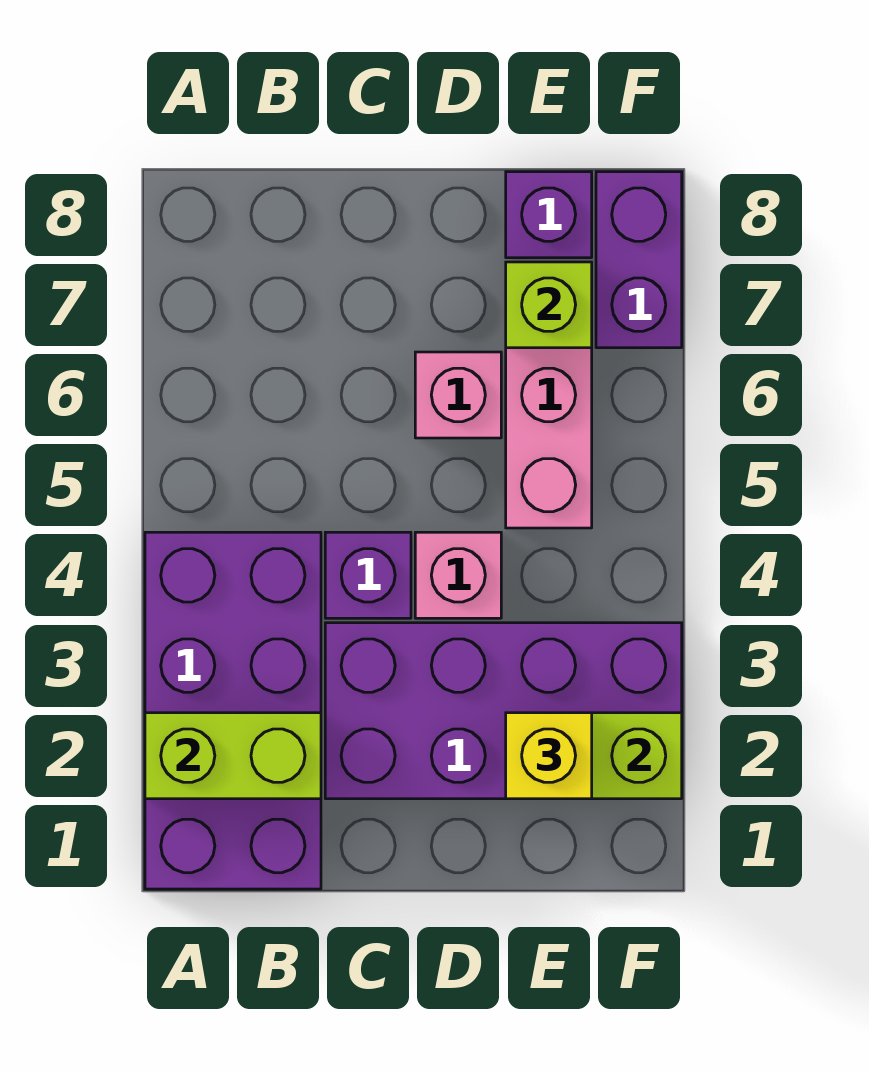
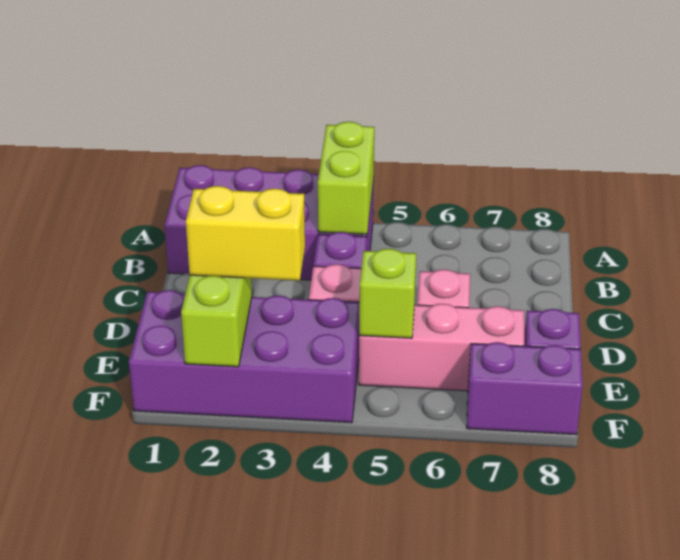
lime brick A2:B2 level 2 -> lime brick A4:B4 level 2
purple brick C2:F3 level 1 -> purple brick E1:F4 level 1
yellow brick E2 level 3 -> yellow brick E2:E3 level 3
lime brick E7 level 2 -> lime brick E5 level 2

